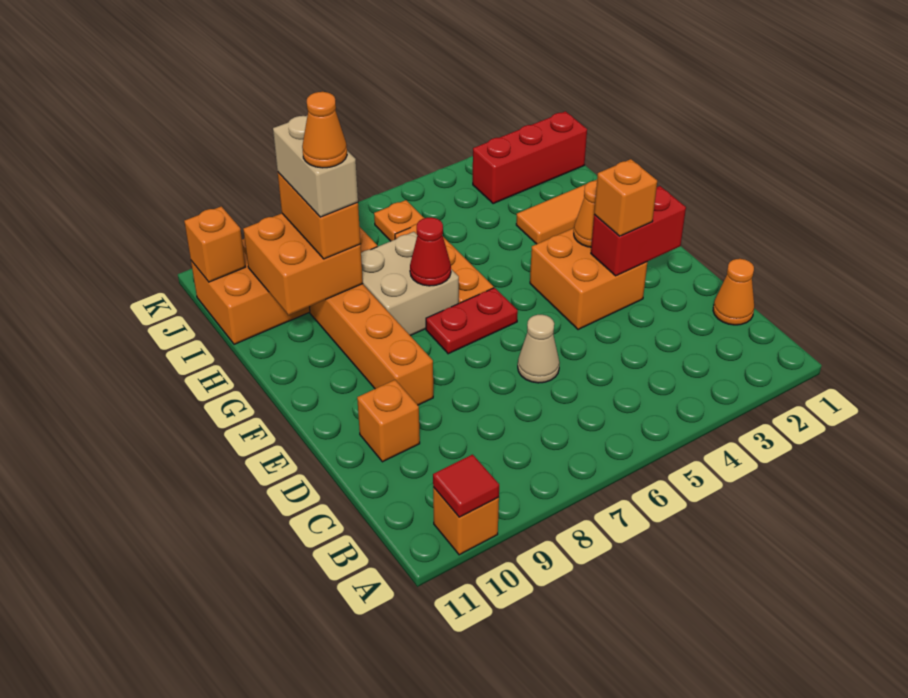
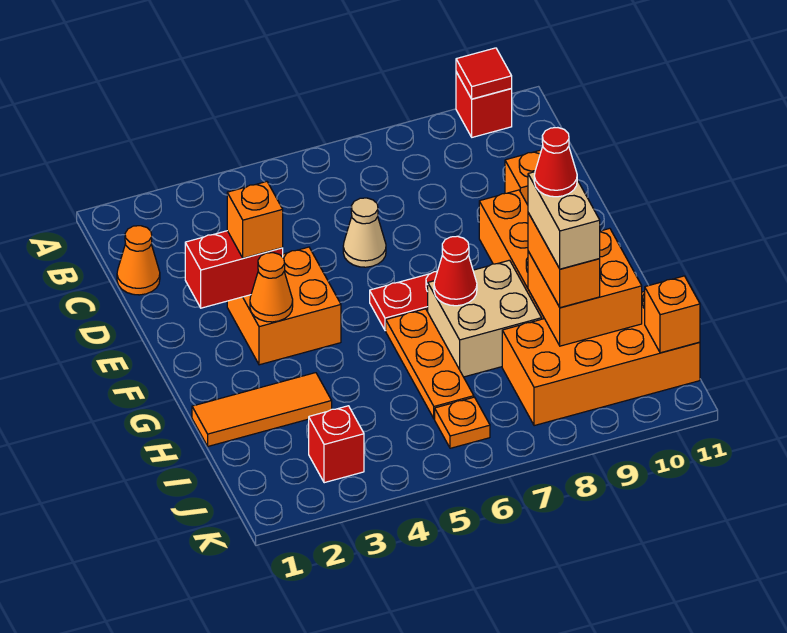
orange brick A10 level 1 -> red brick A10 level 1
orange cone H9 level 5 -> red cone H9 level 5
red brick J1:J3 level 1 -> red brick J3 level 1

